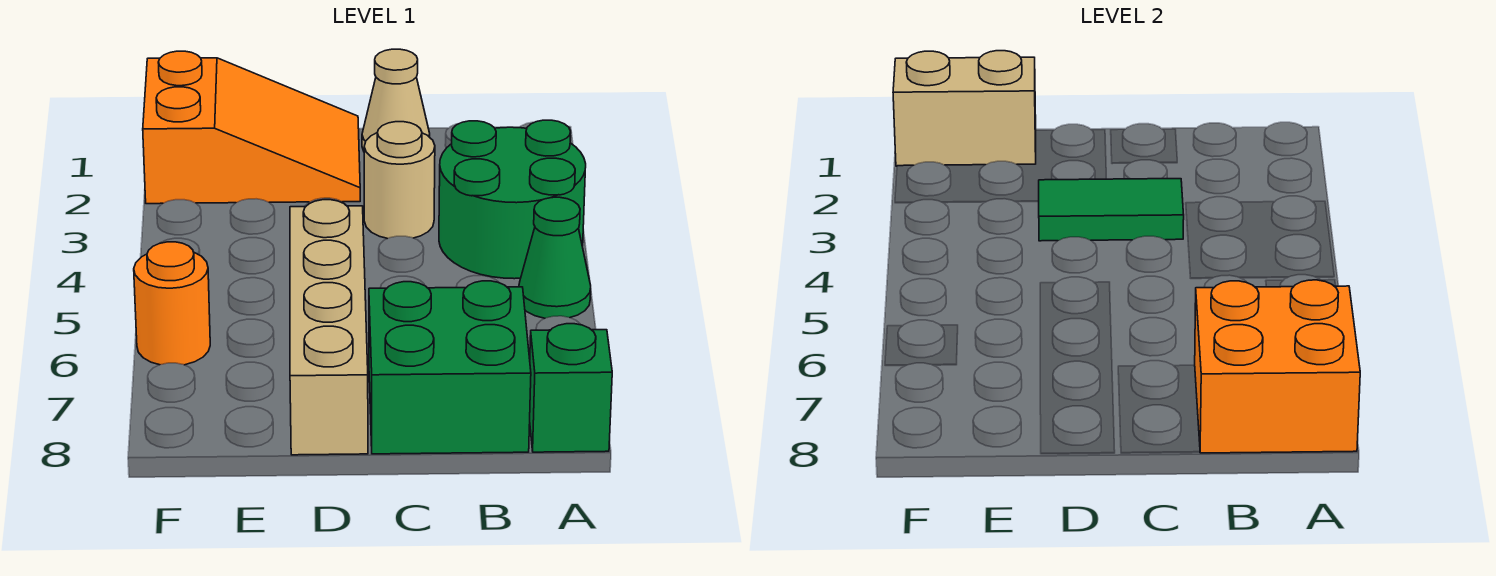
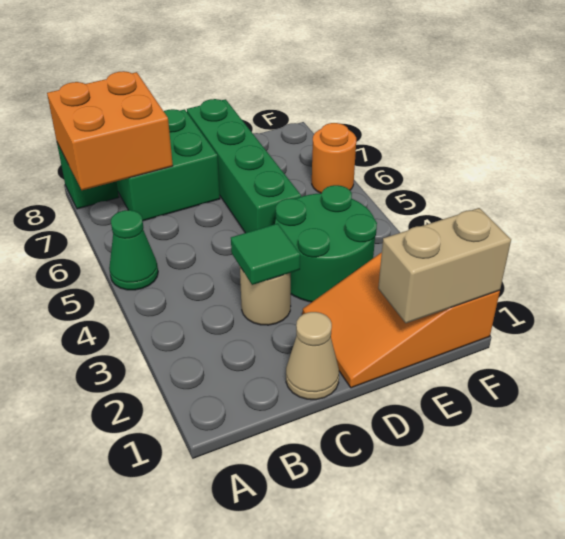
green round brick A3:B4 level 1 -> green round brick D3:E4 level 1
green tile C3:D3 level 2 -> green tile C3 level 2
tan brick D5:D8 level 1 -> green brick D5:D8 level 1

